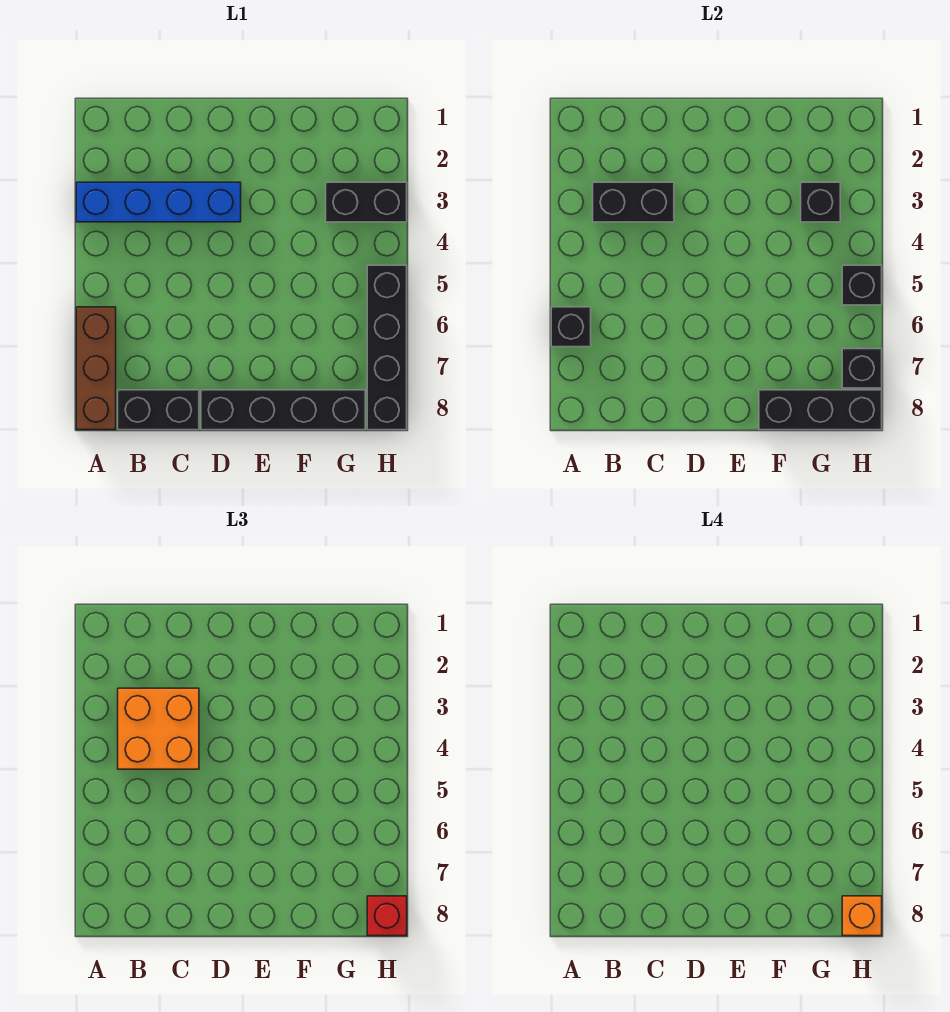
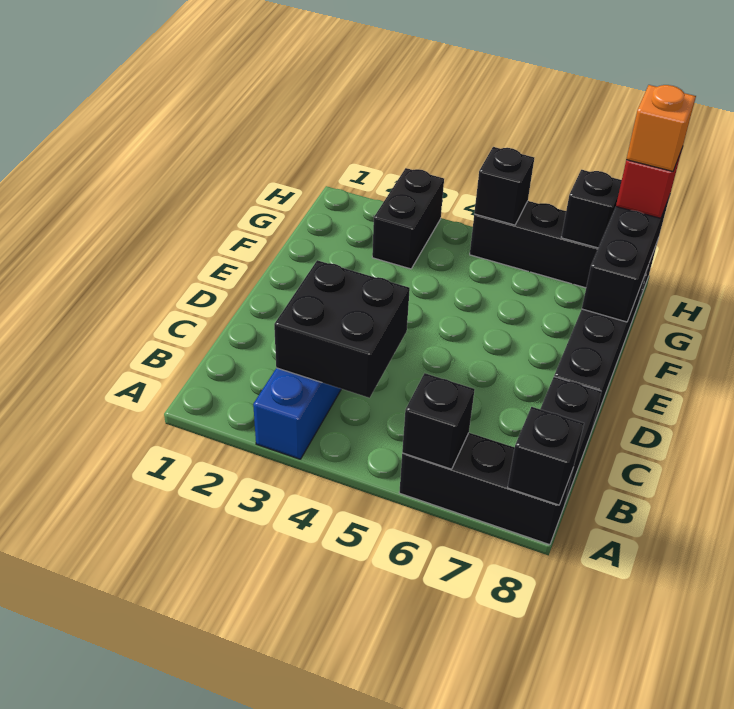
brown brick A6:A8 level 1 -> black brick A6:A8 level 1
black brick B3:C3 level 2 -> black brick B3:C4 level 2
orange brick B3:C4 level 3 -> none
black brick G3 level 2 -> black brick A8 level 2

